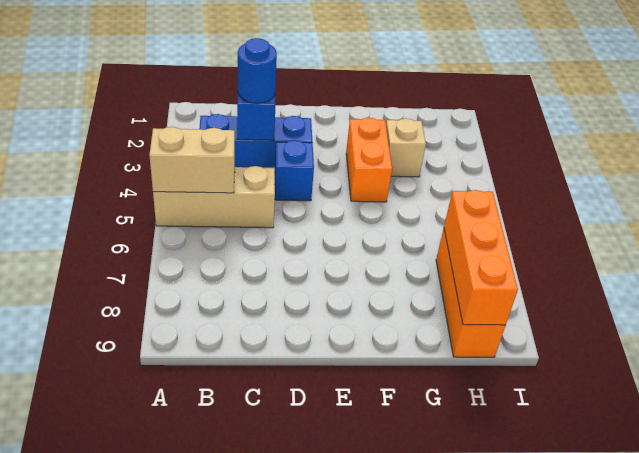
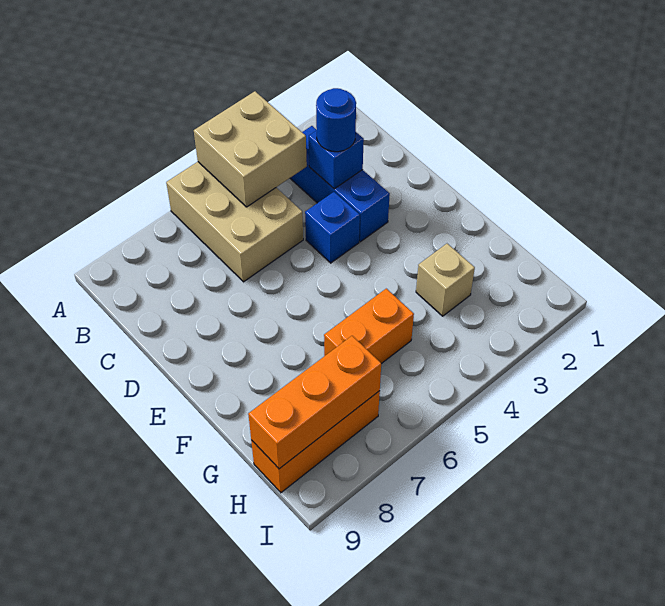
tan brick A5:C5 level 1 -> tan brick A5:C6 level 1
tan brick A5:B5 level 2 -> tan brick A4:B5 level 2
orange brick F3:F4 level 1 -> orange brick G5:G6 level 1

